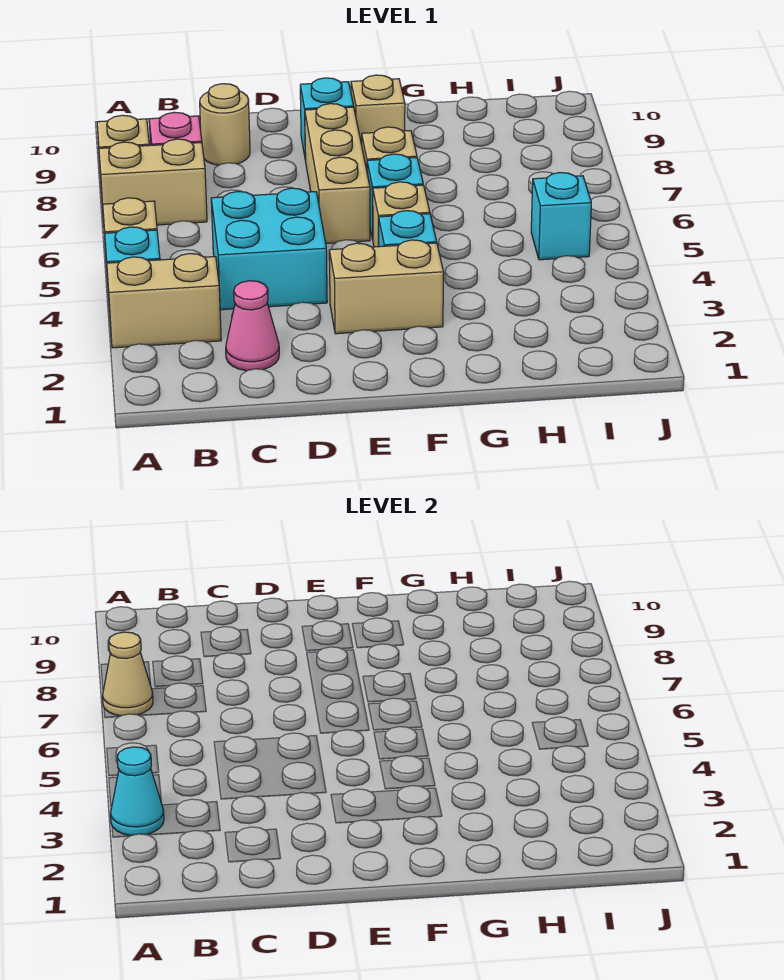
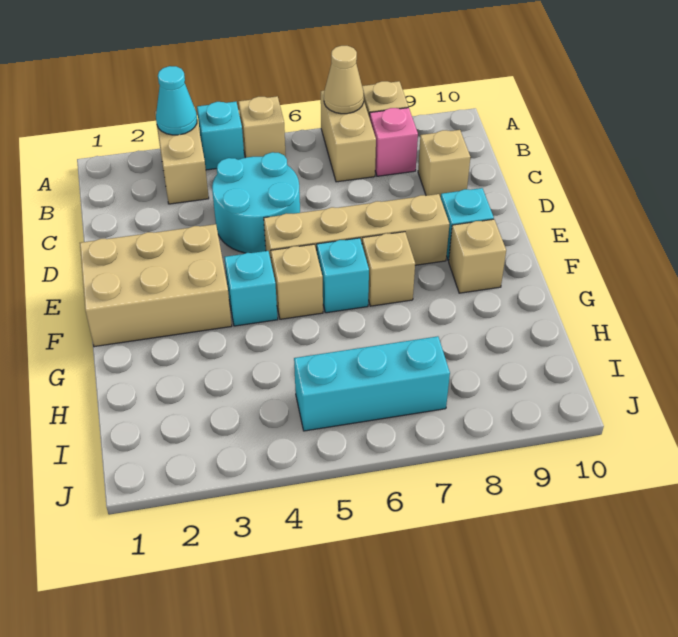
pink cone C2 level 1 -> none
cyan brick C4:D5 level 1 -> cyan round brick C4:D5 level 1
tan round brick C9 level 1 -> tan brick C9 level 1
tan brick E3:F3 level 1 -> tan brick E1:F3 level 1
tan brick E6:E8 level 1 -> tan brick E5:E8 level 1
cyan brick I5 level 1 -> cyan brick I5:I7 level 1

